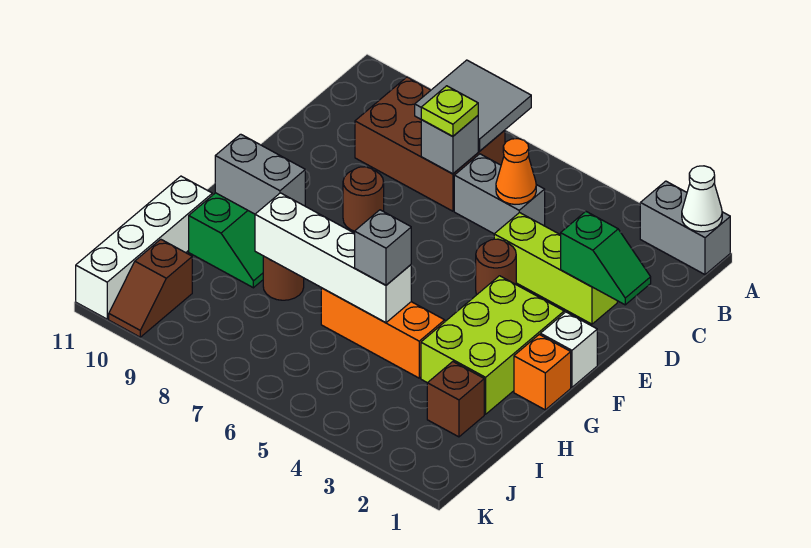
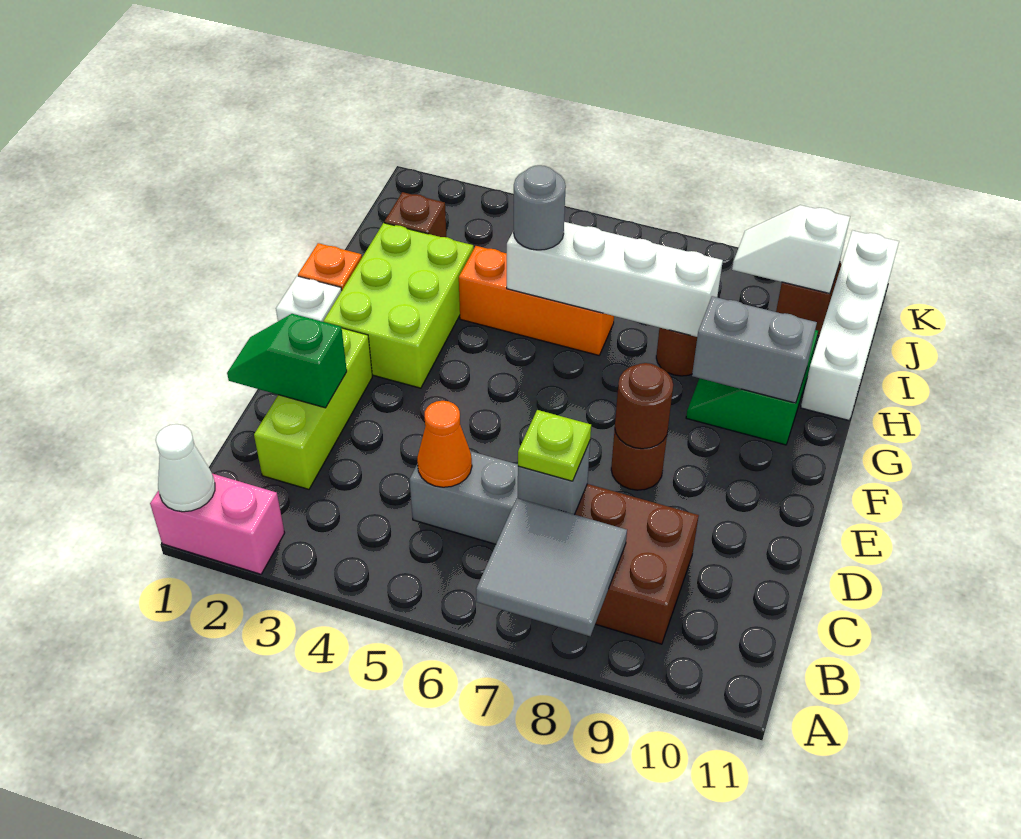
grey brick A1:A2 level 1 -> pink brick A1:A2 level 1
lime brick D2:D4 level 1 -> lime brick C2:E2 level 1
brown round brick E4 level 1 -> brown round brick E8 level 2
grey brick H5 level 3 -> grey round brick H5 level 3
none -> white slope J9:J10 level 2 top 10

